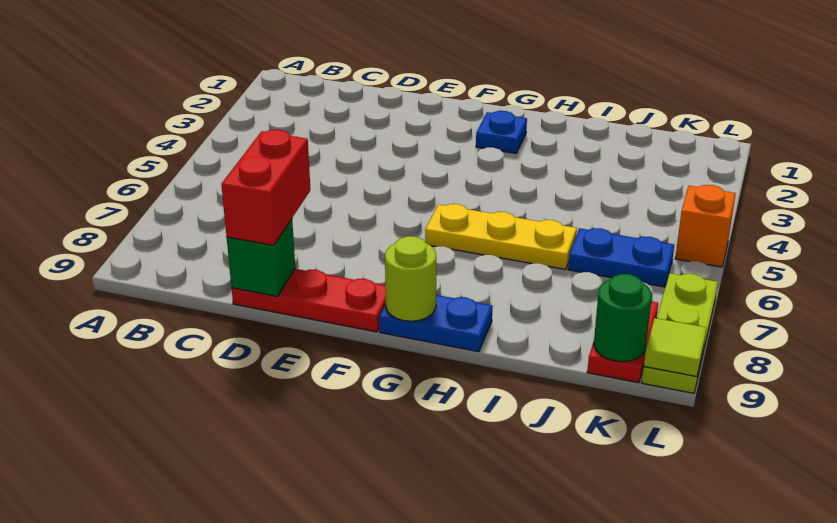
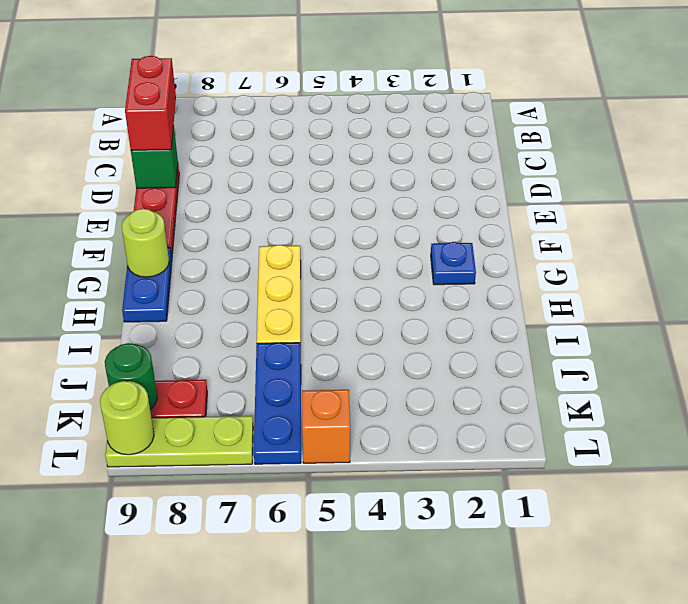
red brick D8:D9 level 3 -> red brick C9:D9 level 3
blue plate J6:K6 level 1 -> blue plate J6:L6 level 1
lime tile L9 level 2 -> lime round brick L9 level 2

